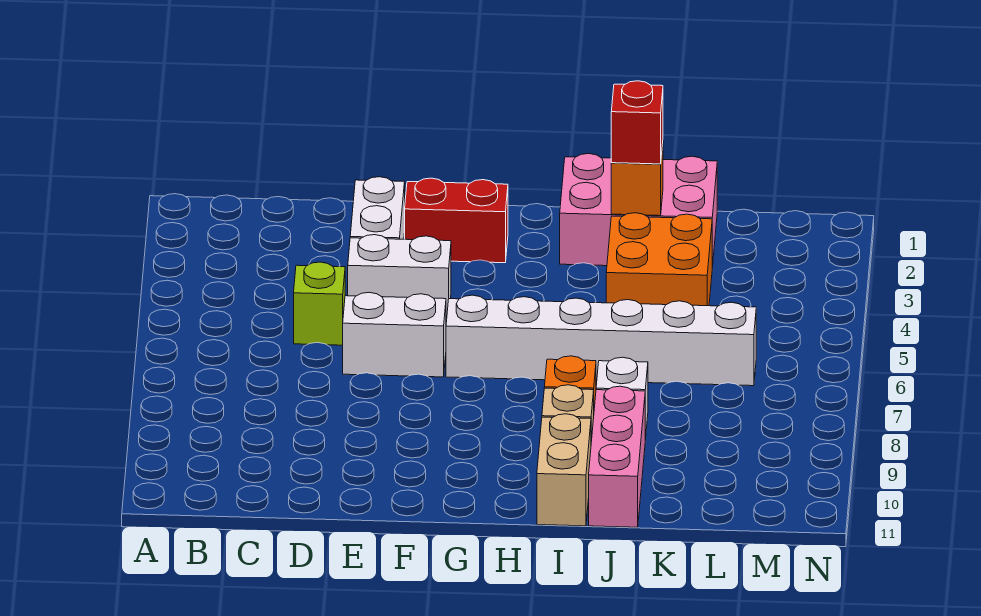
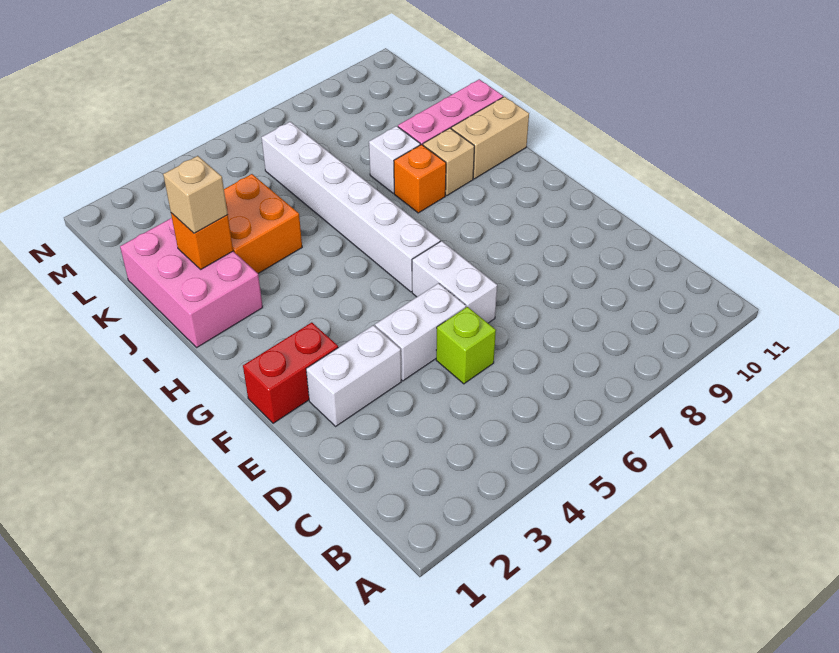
white brick E4:F4 level 1 -> white brick E4:E5 level 1
red brick F2:G2 level 1 -> red brick F1:F2 level 1
red brick J2 level 3 -> tan brick J2 level 3

